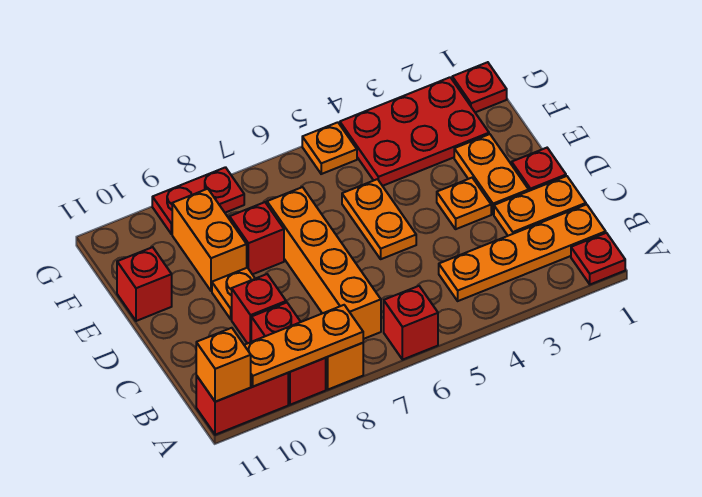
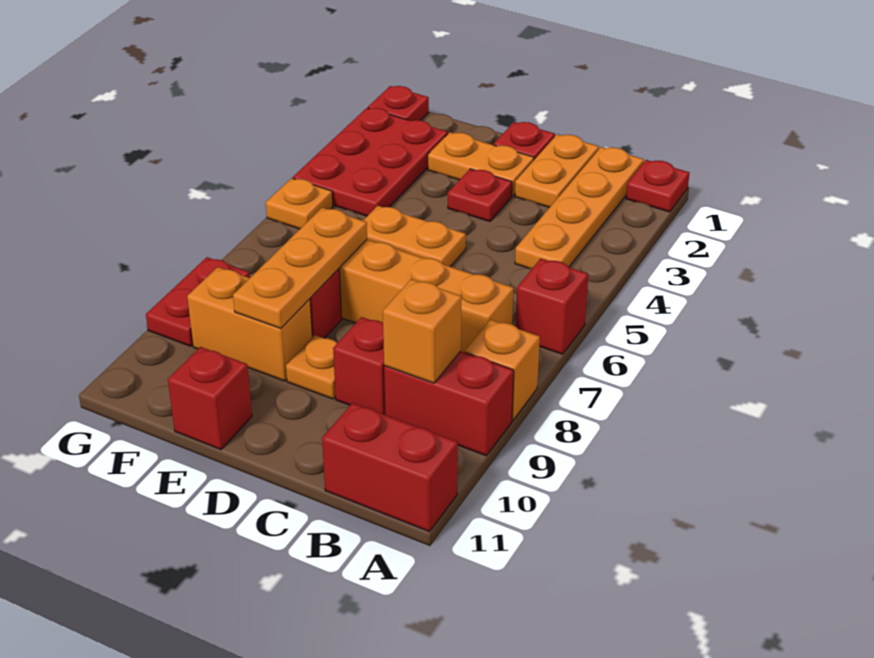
orange plate A8:A10 level 2 -> orange plate E7:E9 level 2
red brick A10:A11 level 1 -> red brick A11:B11 level 1
orange brick A11 level 2 -> orange brick B9 level 2
orange plate D3 level 1 -> red plate D3 level 1

